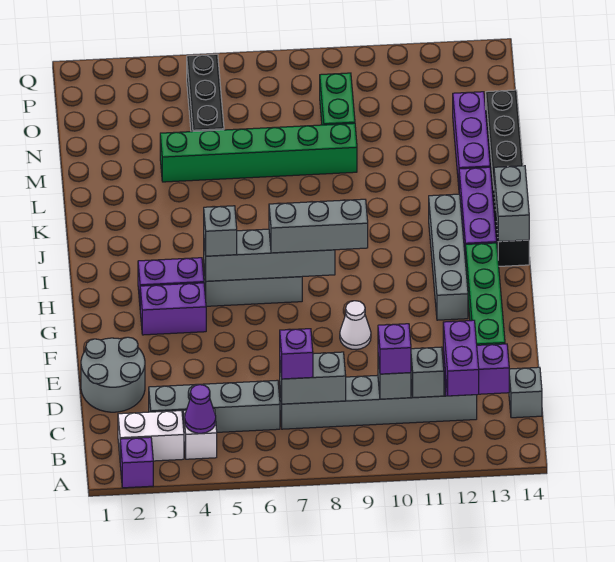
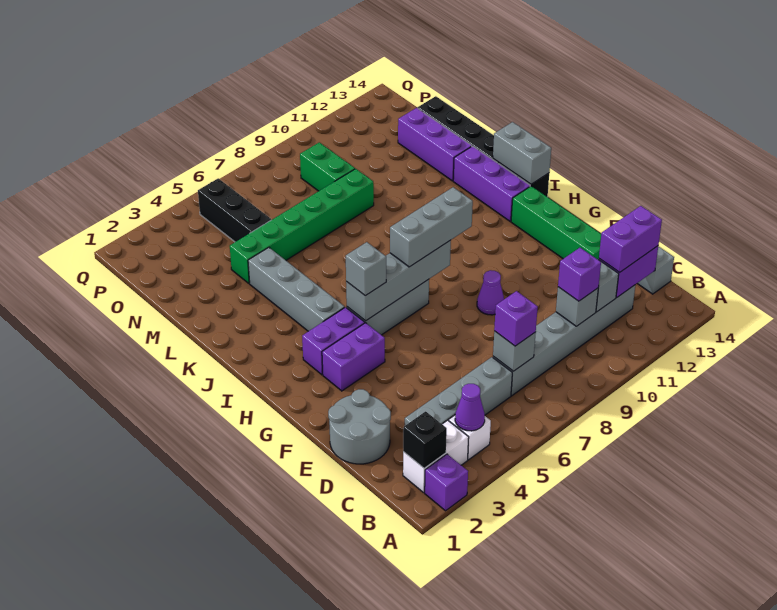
none -> black brick B2 level 2
purple brick B12:C12 level 3 -> purple brick C12:C13 level 3
grey brick C7:C8 level 2 -> grey brick C7 level 2
white cone F9 level 1 -> purple cone F9 level 1
grey brick G12:J12 level 1 -> grey brick I4:L4 level 1

